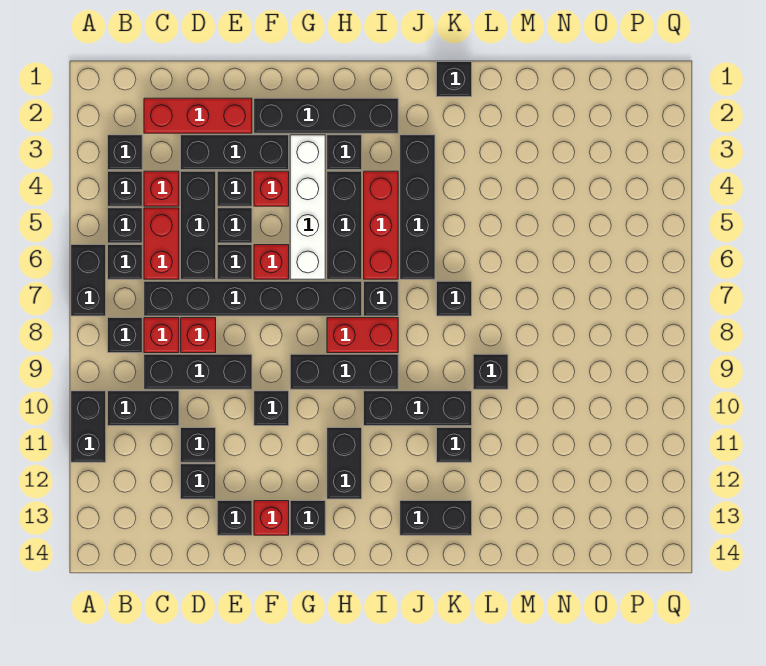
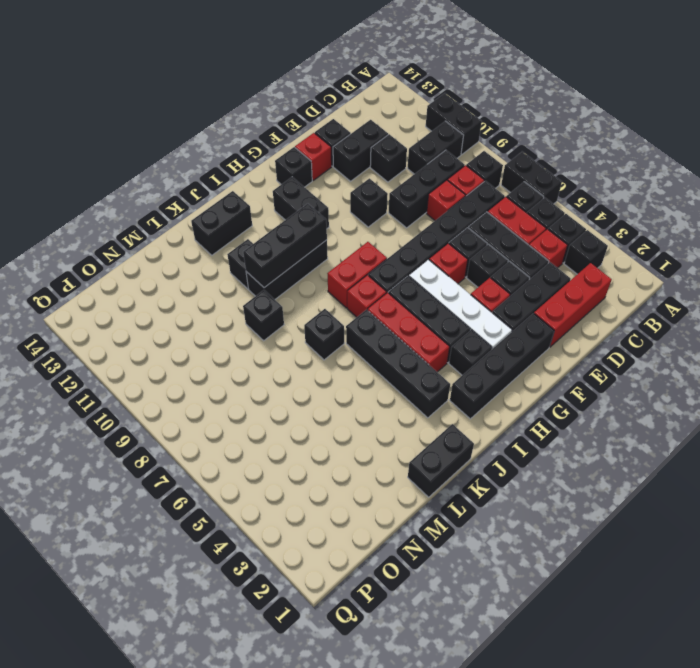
black brick D12 level 1 -> black brick D12:E12 level 1
black brick G9:I9 level 1 -> black brick I10:K10 level 2
black brick I7 level 1 -> red brick I7 level 1
black brick K1 level 1 -> black brick K1:L1 level 1

